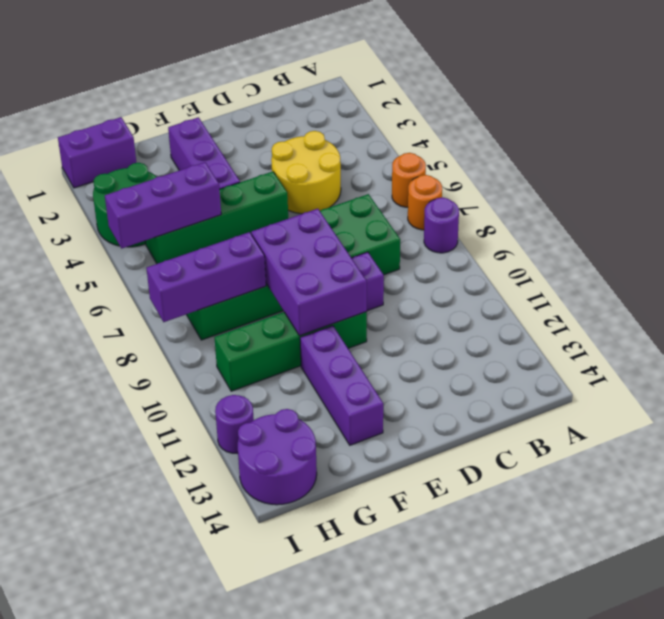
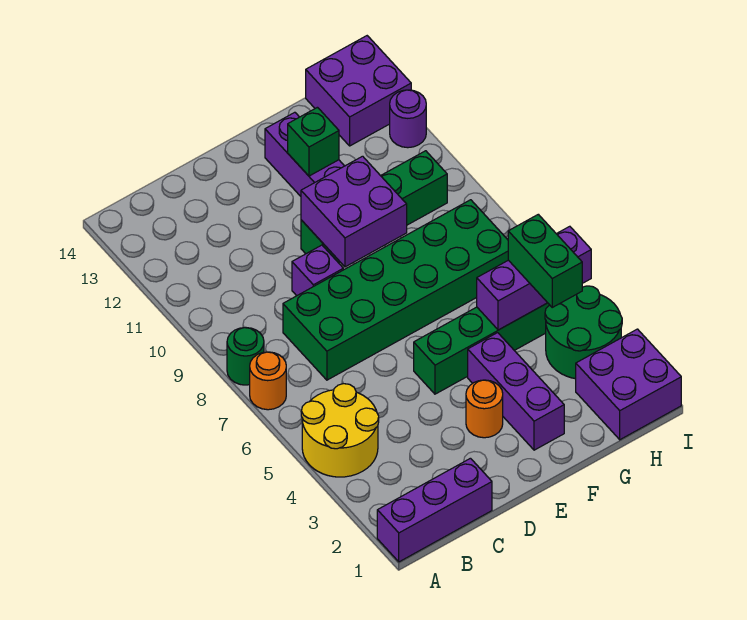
orange round brick A6 level 1 -> orange round brick E3 level 1
purple round brick A8 level 1 -> green round brick A8 level 1
yellow round brick C4:D5 level 1 -> yellow round brick A4:B5 level 1
purple brick E8:F10 level 2 -> purple brick E9:F10 level 2
none -> green brick F12 level 2
purple brick G8:I8 level 2 -> purple brick A1:C1 level 1
purple brick H1:I1 level 1 -> purple brick H1:I2 level 1
none -> green brick H4:H5 level 3
purple round brick H13:I14 level 1 -> purple brick H13:I14 level 1

